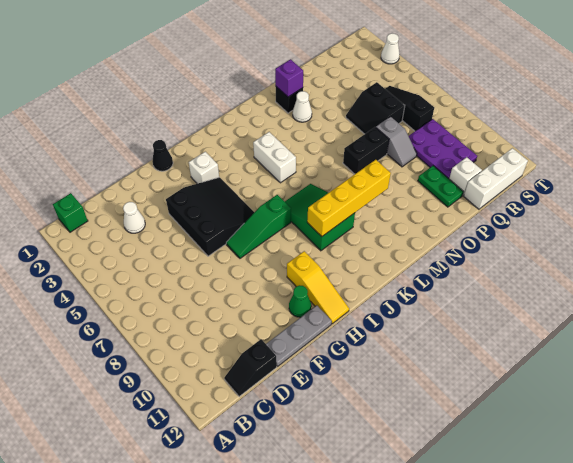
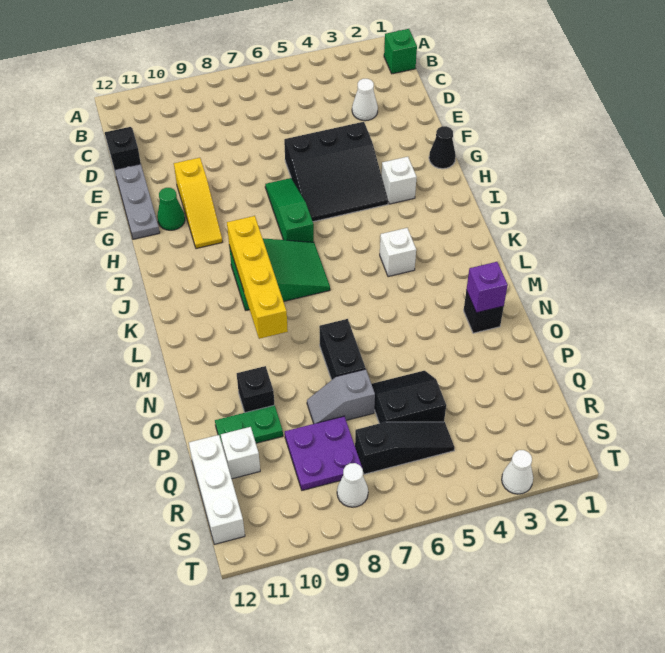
yellow slope H10:H12 level 1 top 10 -> yellow slope F10:H10 level 1 top F
white brick K4:K5 level 1 -> white brick K4 level 1
white cone N3 level 1 -> white cone S8 level 1
none -> black brick O10 level 1
purple plate Q8:R10 level 1 -> purple plate Q8:R9 level 1

